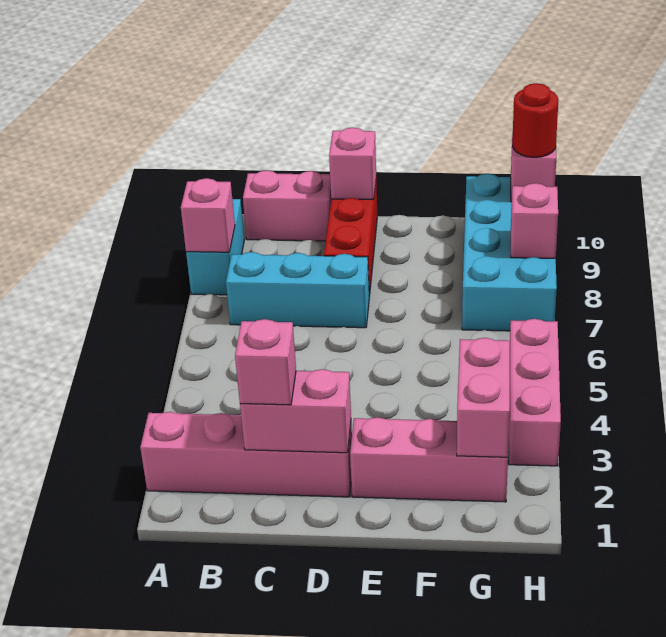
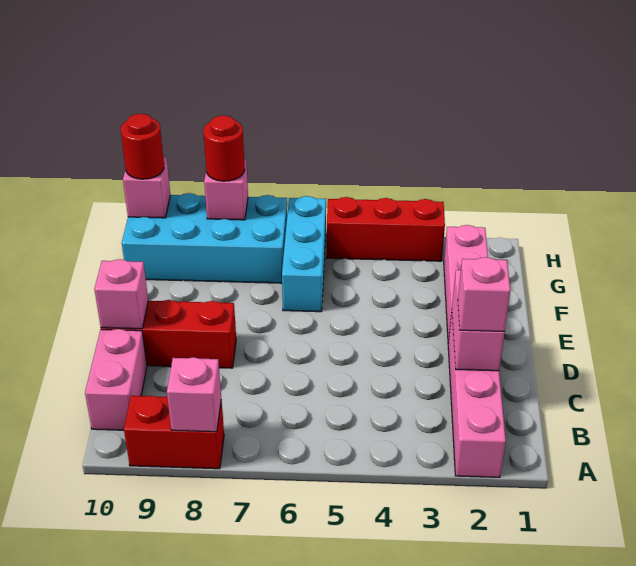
cyan brick A8:A9 level 1 -> red brick A8:A9 level 1
cyan brick B7:D7 level 1 -> cyan brick F6:H6 level 1
pink brick G2:G3 level 2 -> none
pink brick H3:H5 level 1 -> red brick H3:H5 level 1
none -> red round brick H8 level 3

